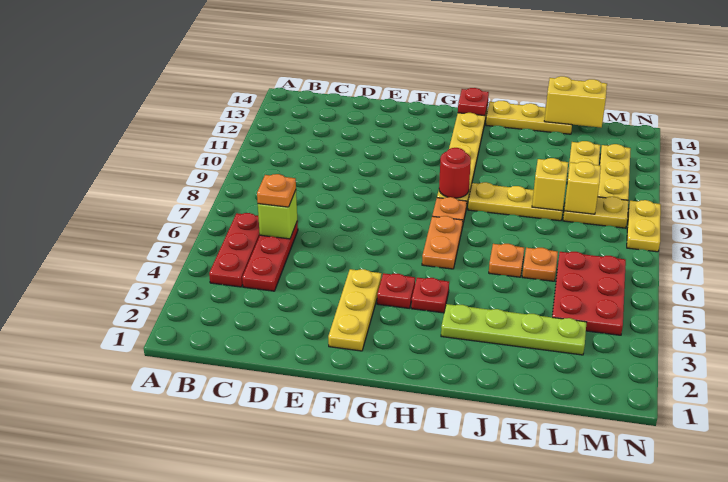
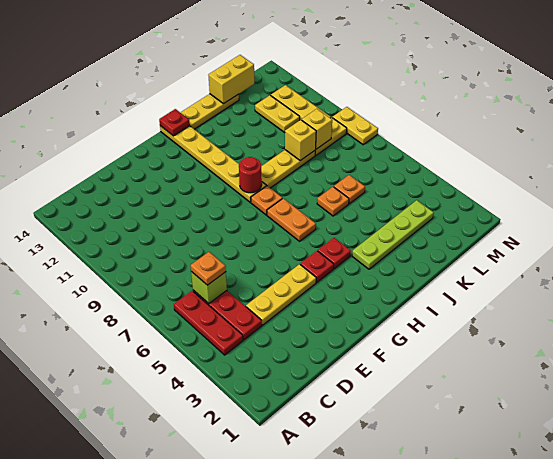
yellow plate F2:F4 level 1 -> yellow plate D4:F4 level 1
red plate L4:M6 level 1 -> none

